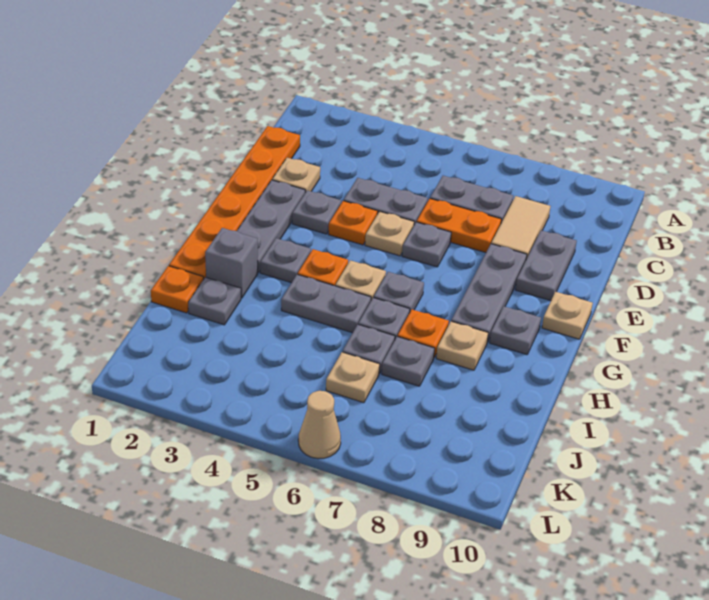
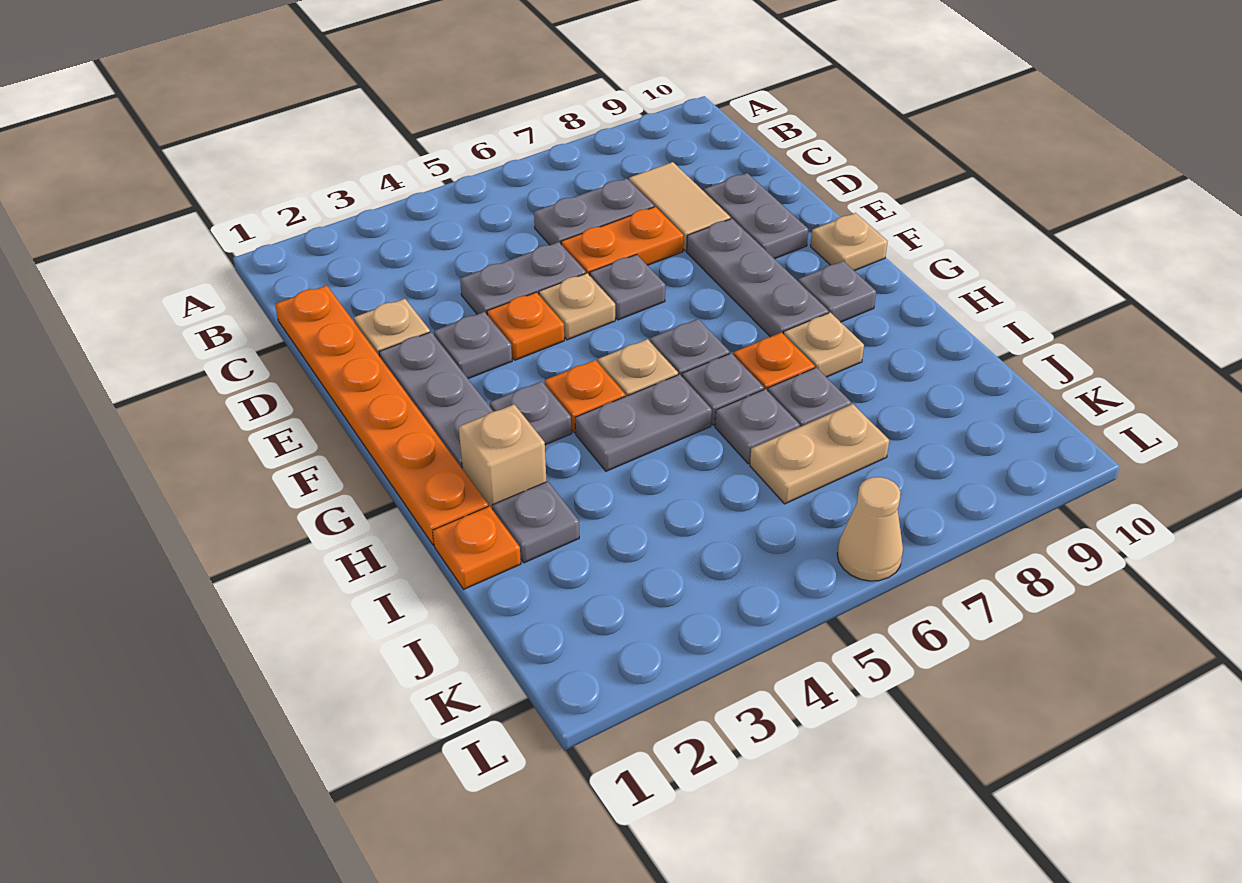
grey brick H2 level 1 -> tan brick H2 level 1
tan plate J6 level 1 -> tan plate J6:J7 level 1

